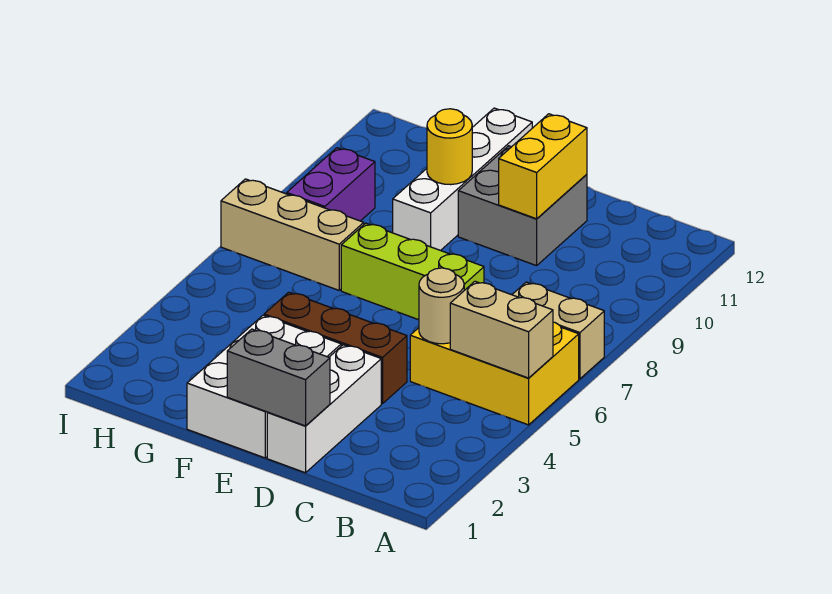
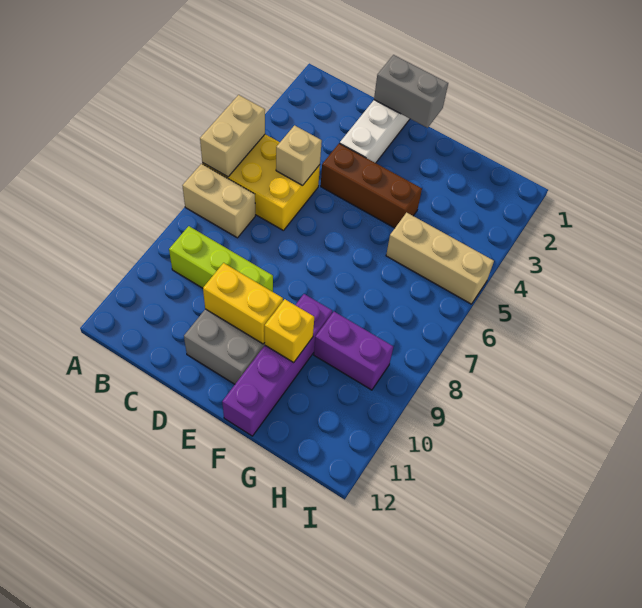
tan brick A5:B5 level 2 -> tan brick A5:A6 level 2
tan round brick C5 level 2 -> tan brick C5 level 2
lime brick D7:F7 level 1 -> lime brick B9:D9 level 1
yellow brick D10:D11 level 2 -> yellow brick D10:E10 level 2
white brick E1:F3 level 1 -> none
white brick F9:F12 level 1 -> purple brick F9:F12 level 1
yellow round brick F10 level 2 -> yellow brick F10 level 2
tan brick G7:I7 level 1 -> tan brick G5:I5 level 1
purple brick H8:H9 level 1 -> purple brick G9:H9 level 1

